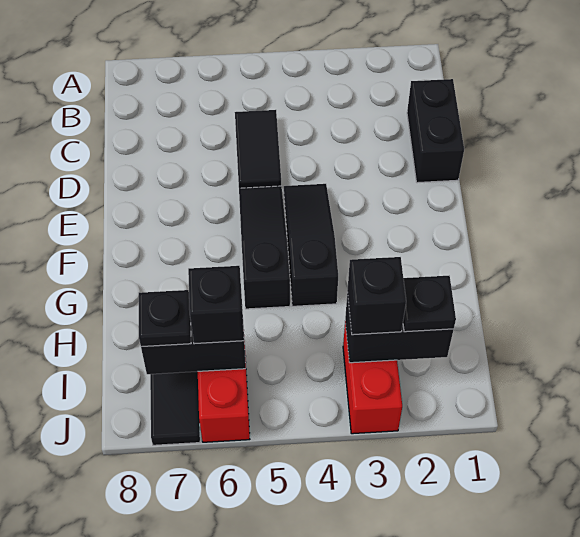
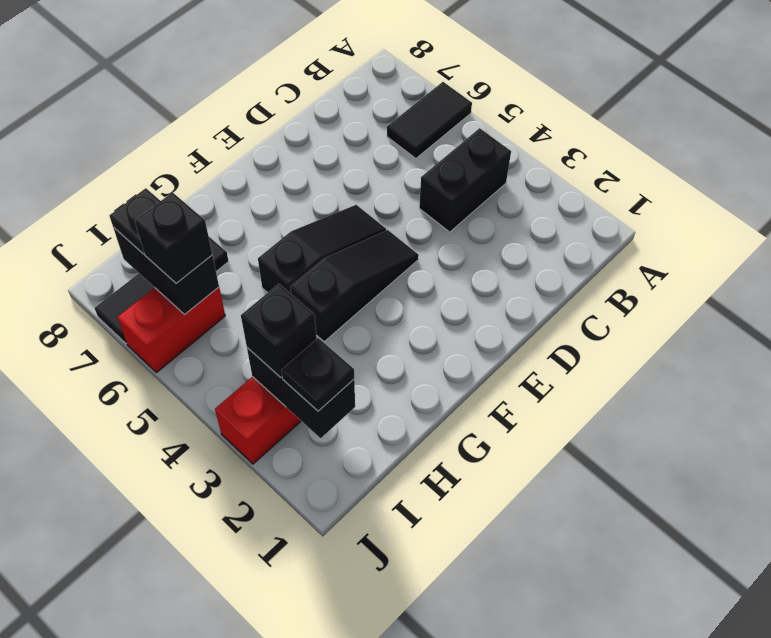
black brick C1:D1 level 1 -> black brick B4:C4 level 1
black tile C5:D5 level 1 -> black tile A6:B6 level 1

